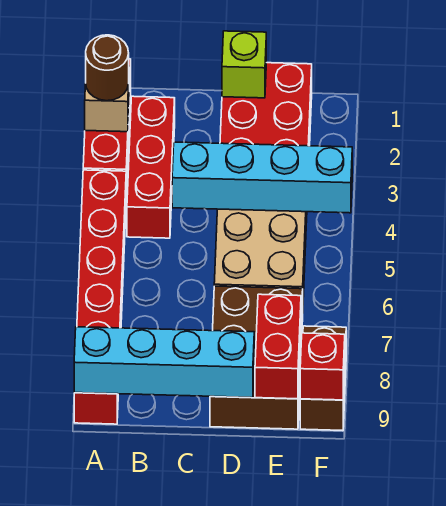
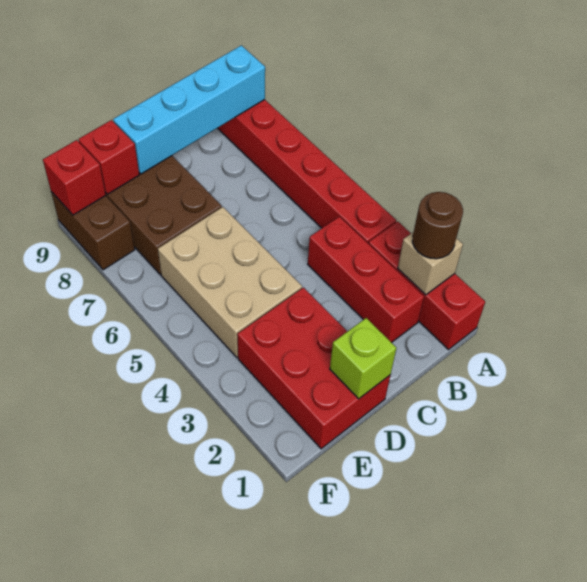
cyan brick C4:F4 level 2 -> none
red brick E8:E9 level 2 -> red brick E9 level 2

